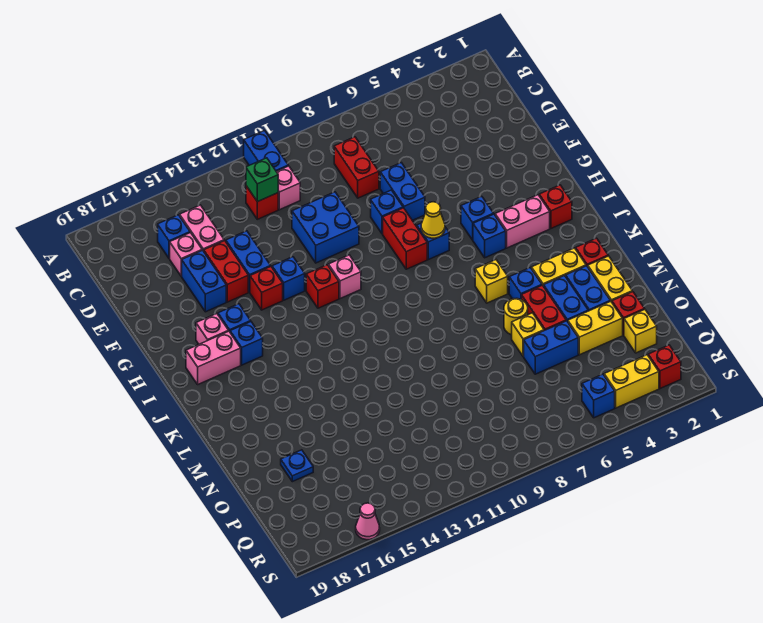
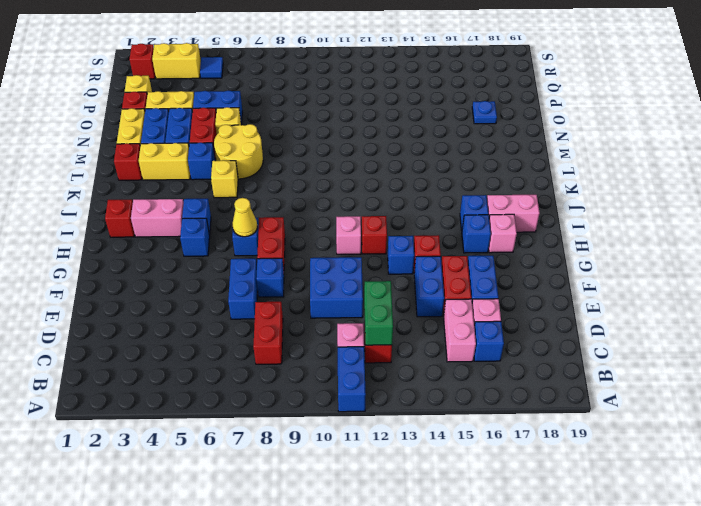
green brick C12 level 2 -> green brick C12:D12 level 2
yellow round brick M6 level 1 -> yellow round brick L6:M7 level 1
blue brick R5 level 1 -> blue tile R5 level 1
pink cone S16 level 1 -> none

